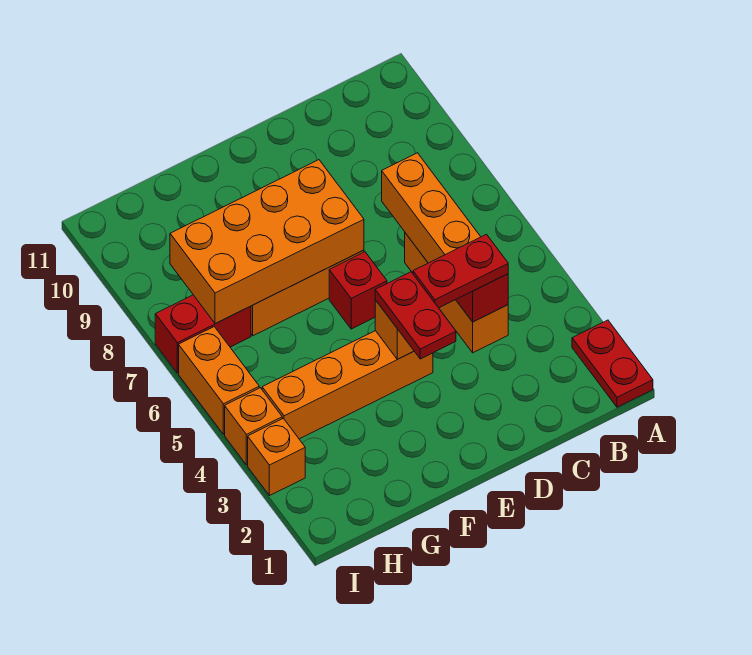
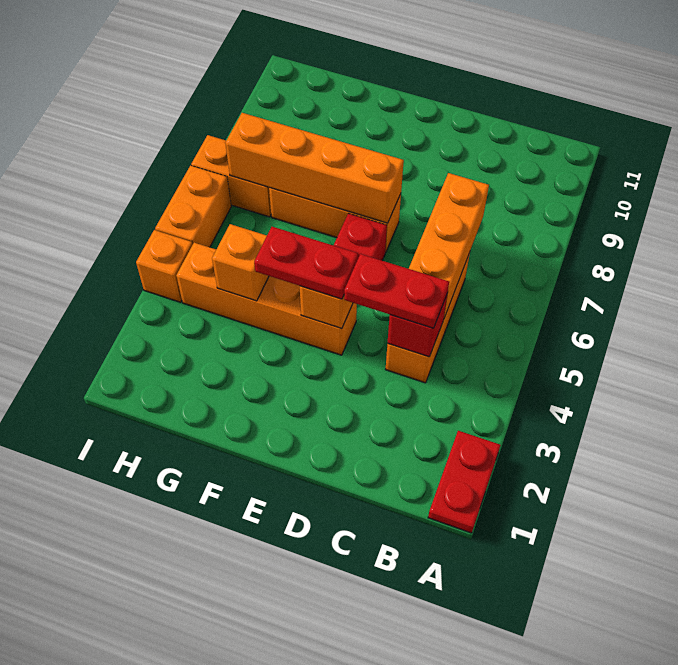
red plate E3:E4 level 3 -> red plate E4:F4 level 3
orange brick E7:H8 level 2 -> orange brick E7:H7 level 2
red brick H7:I7 level 1 -> orange brick H7:I7 level 1
orange brick I3 level 1 -> orange brick G4 level 2

